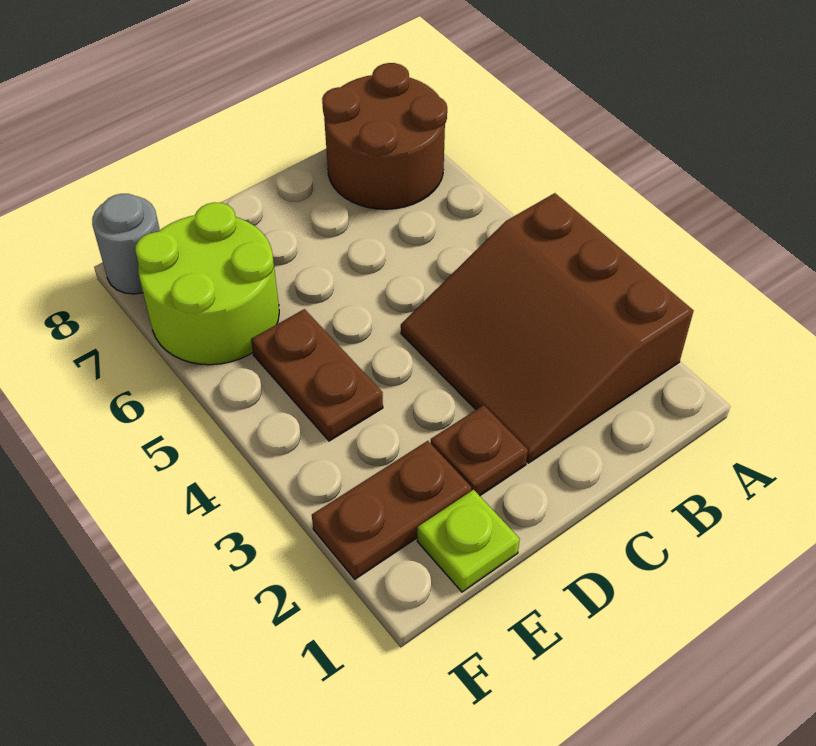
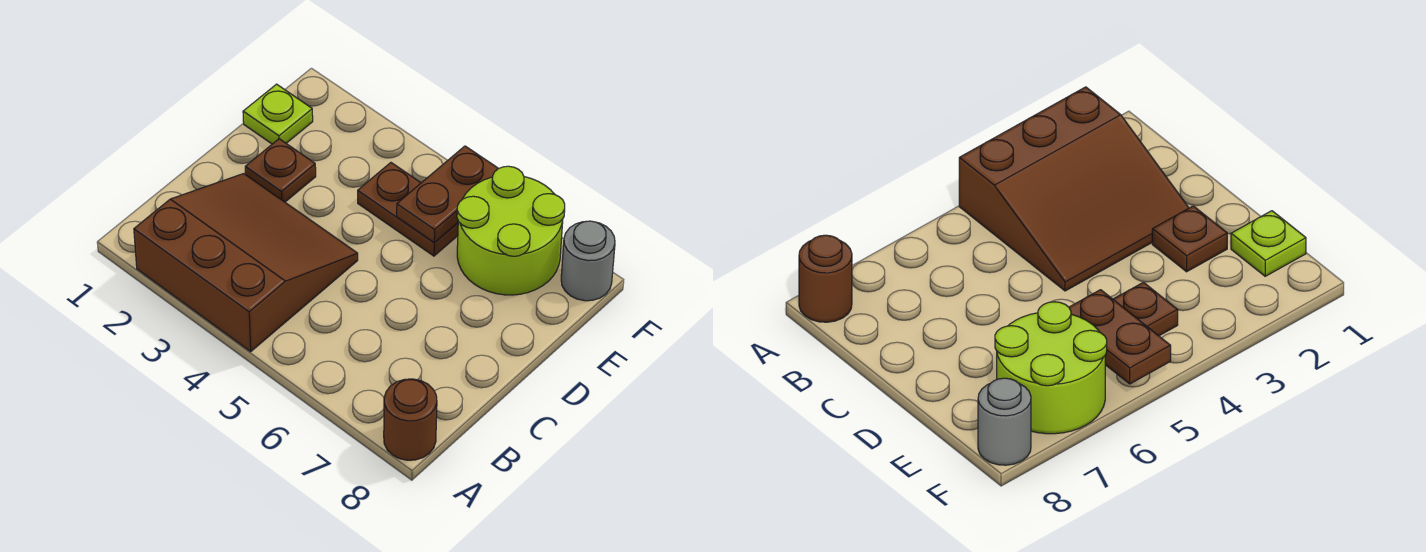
brown round brick A7:B8 level 1 -> brown round brick A8 level 1
brown plate E2:F2 level 1 -> brown plate E5:F5 level 2

